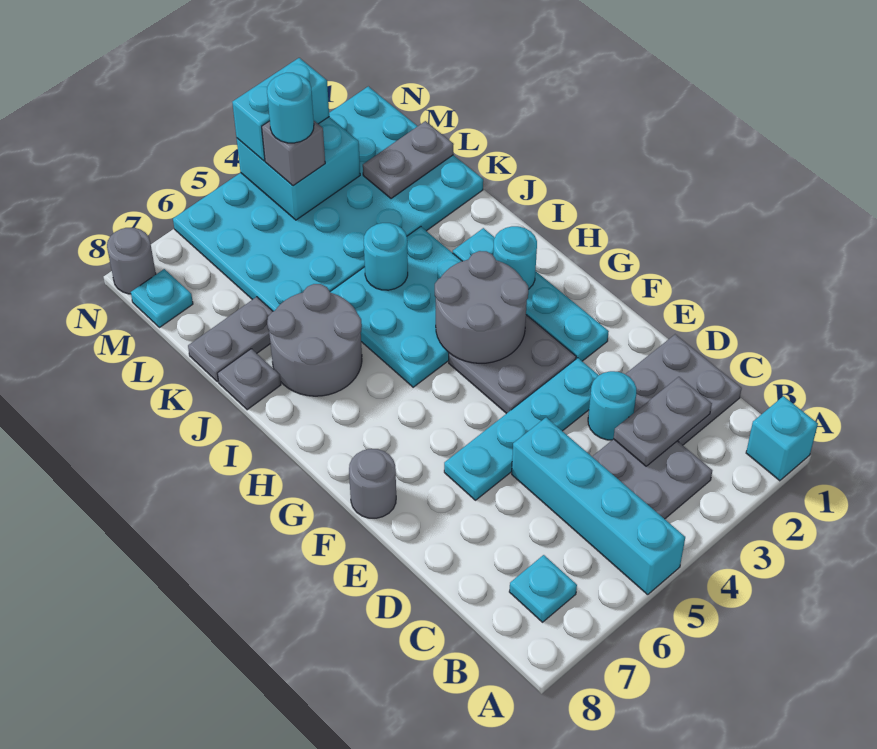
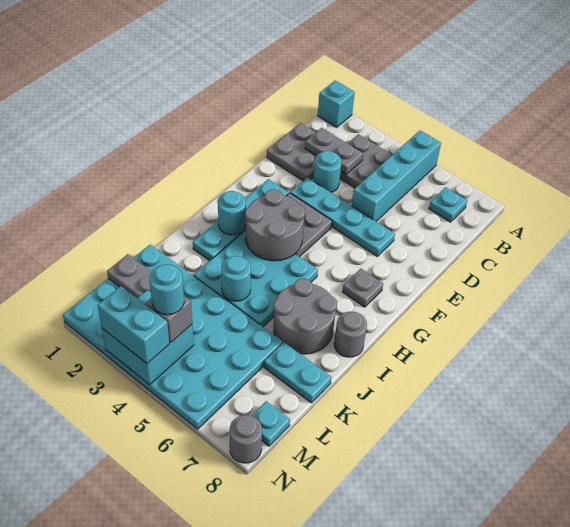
grey round brick F8 level 1 -> grey round brick I8 level 1
grey plate J8 level 1 -> grey plate G7 level 1
grey plate K7:K8 level 1 -> cyan plate K7:K8 level 1

